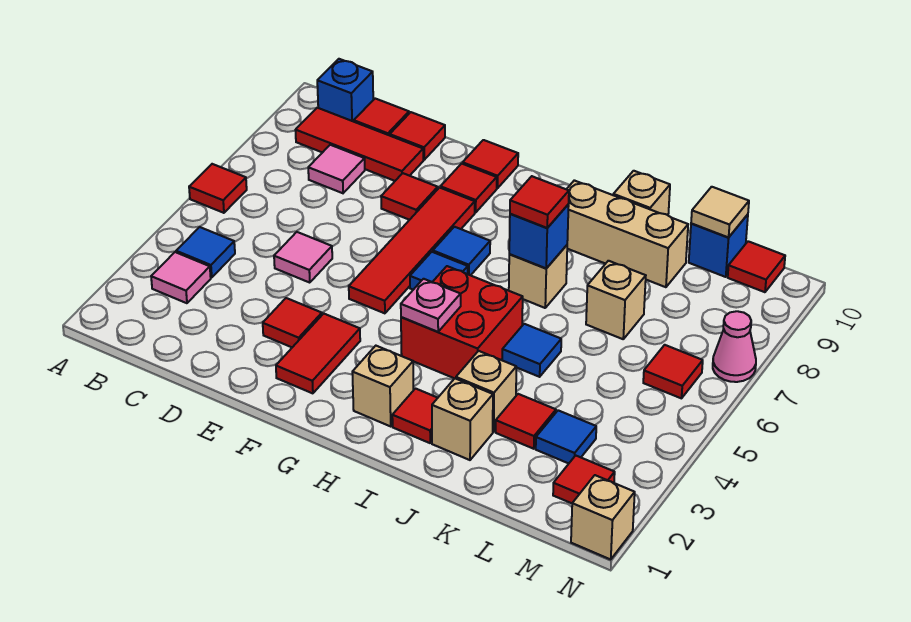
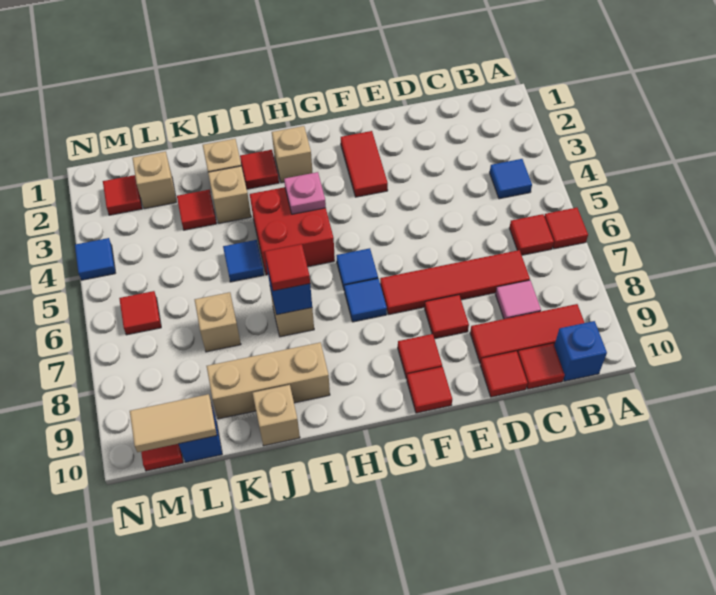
pink tile B3 level 1 -> none
pink tile D5 level 1 -> none
red tile E3 level 1 -> red tile B6 level 1
red tile F5:F8 level 1 -> red tile C7:F7 level 1
blue tile L3 level 1 -> blue tile N4 level 1
tan tile L10 level 2 -> tan tile L10:M10 level 2
tan brick N1 level 1 -> tan brick L2 level 1
pink cone N7 level 1 -> none

